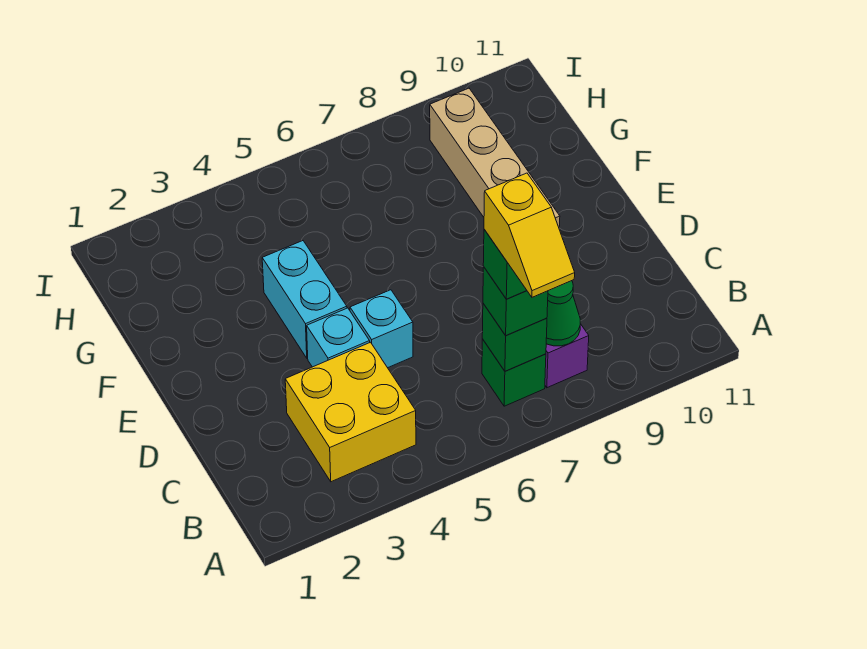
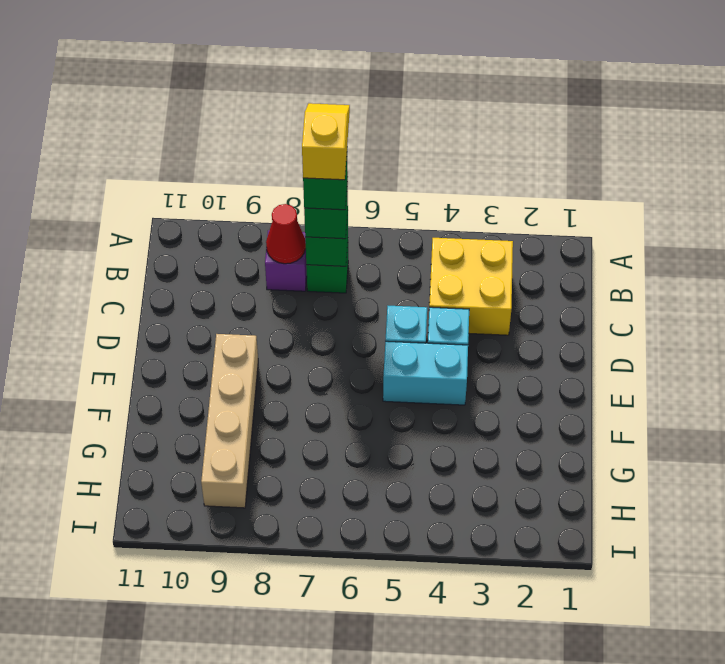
green cone B8 level 2 -> red cone B8 level 2
cyan brick E4:F4 level 1 -> cyan brick E4:E5 level 1

